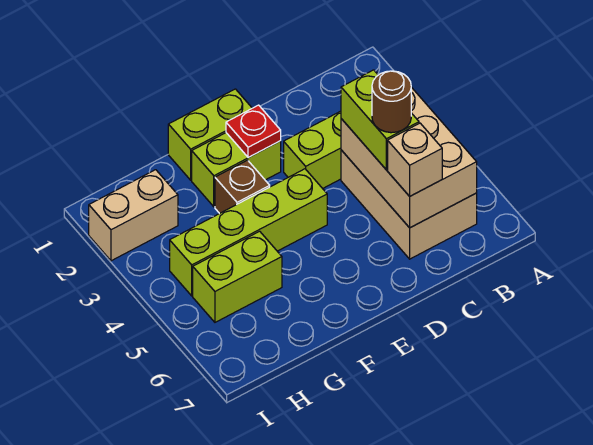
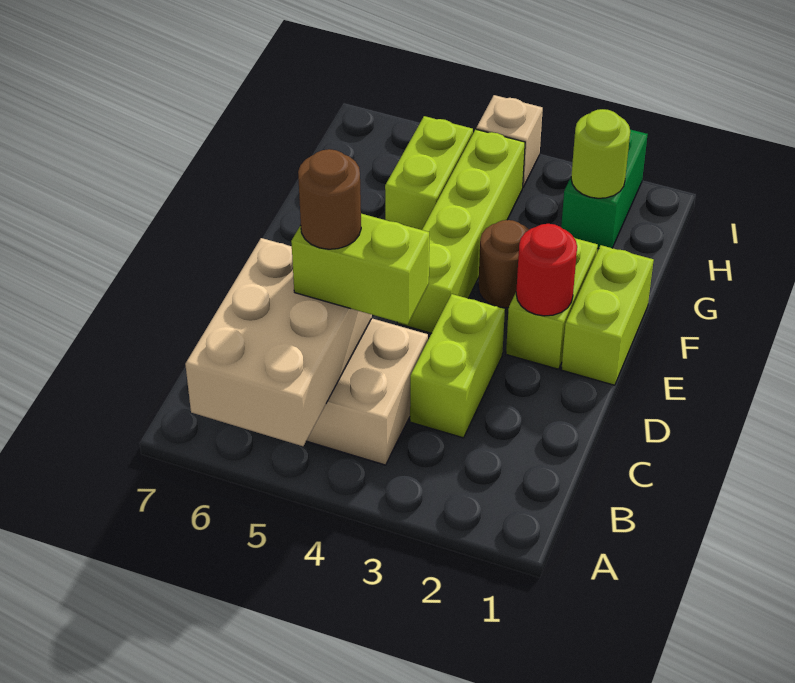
tan brick B4:C6 level 2 -> tan brick A5:C6 level 2
tan brick C6 level 3 -> tan brick I4 level 1
red plate E2 level 2 -> red round brick E2 level 2
brown brick F3 level 1 -> brown round brick F3 level 1
tan brick H2:I2 level 1 -> green brick H2:I2 level 1
none -> lime round brick H2 level 2

